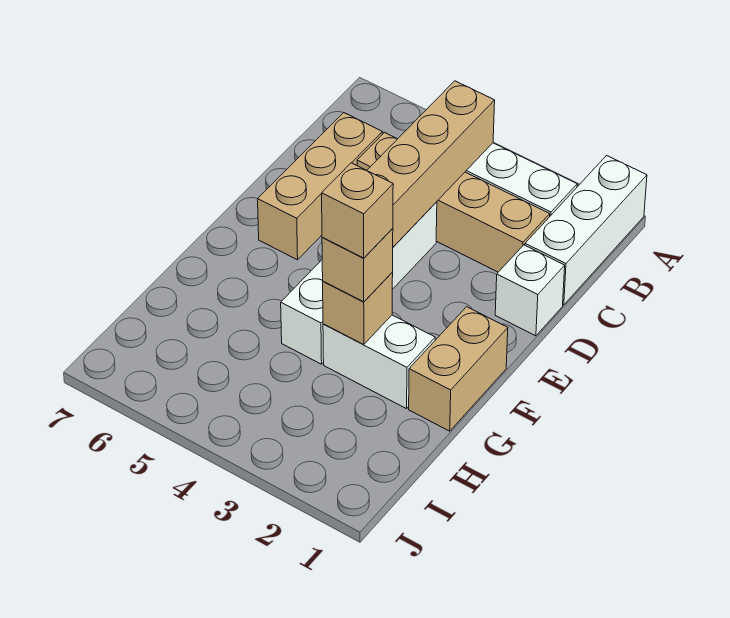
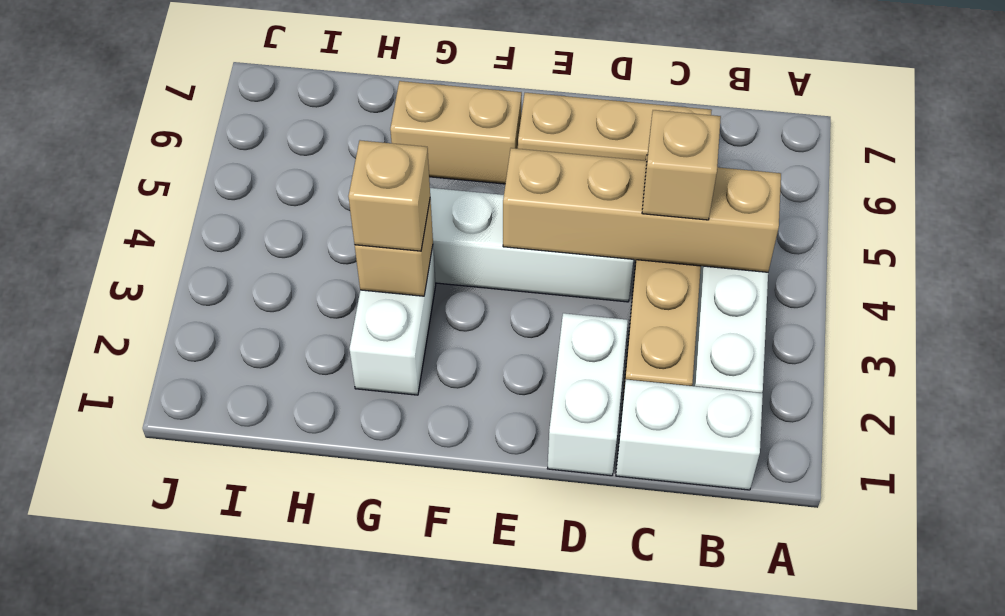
white brick A1:C1 level 1 -> white brick B1:C1 level 1
white brick D1 level 1 -> white brick D1:D2 level 1
tan brick F1:G1 level 1 -> tan brick F6:G6 level 1
tan brick G3 level 4 -> tan brick C4 level 3

